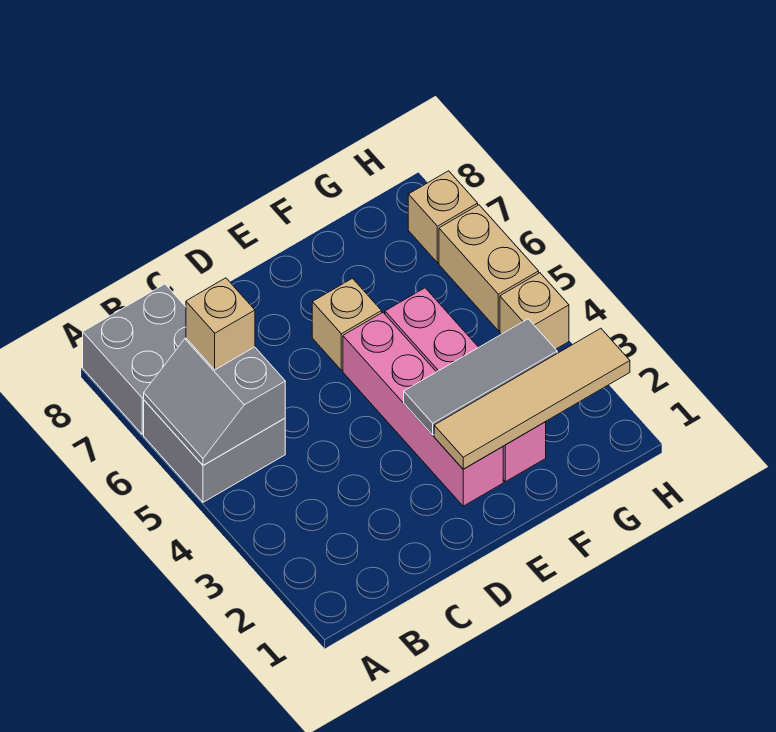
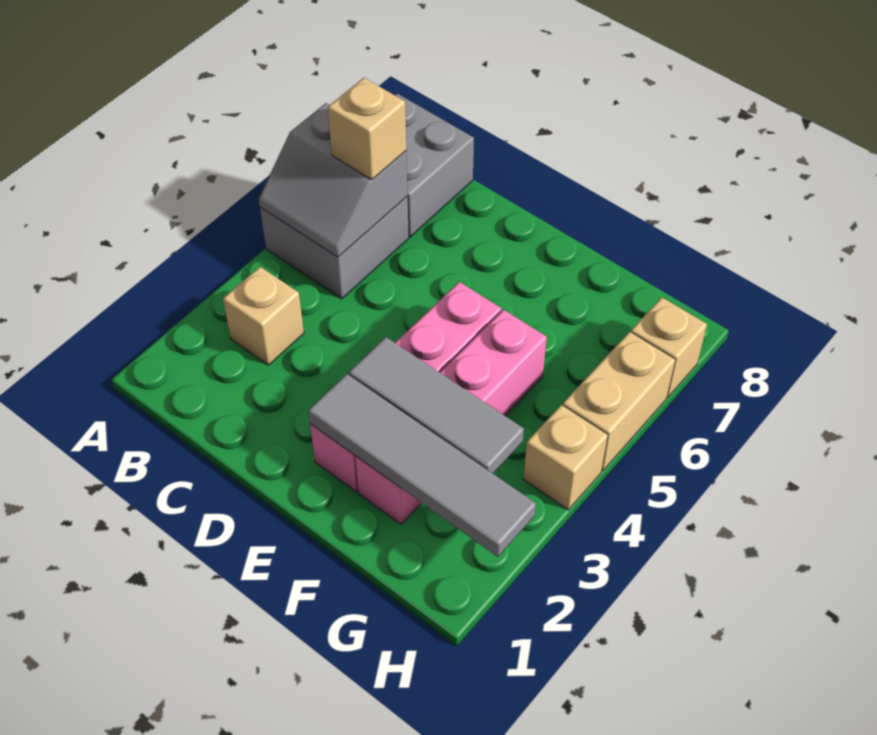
grey slope A5:B6 level 2 top B -> grey slope A5:B6 level 2 top 6
tan tile E2:H2 level 2 -> grey tile E2:H2 level 2
tan brick E6 level 1 -> tan brick B3 level 1

